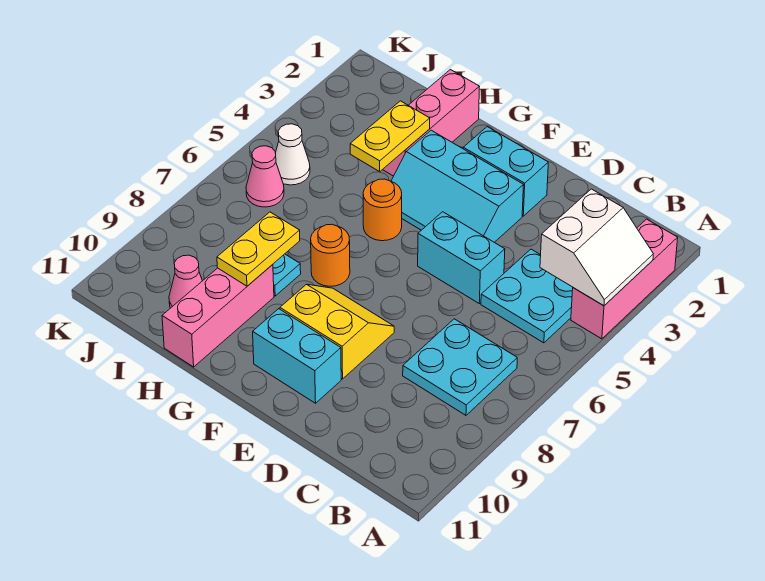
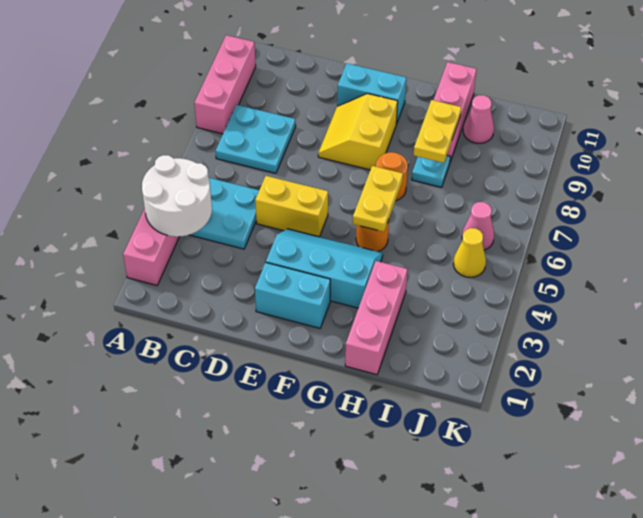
white slope A3:B4 level 2 top B -> white round brick A3:B4 level 2
none -> pink brick A8:A10 level 1
cyan brick D5:E5 level 1 -> yellow brick D5:E5 level 1
yellow slope E8:F9 level 1 top 9 -> yellow slope E8:F9 level 1 top F
yellow plate H3:H4 level 2 -> yellow plate G5:G6 level 2
white cone J5 level 1 -> yellow cone J5 level 1

